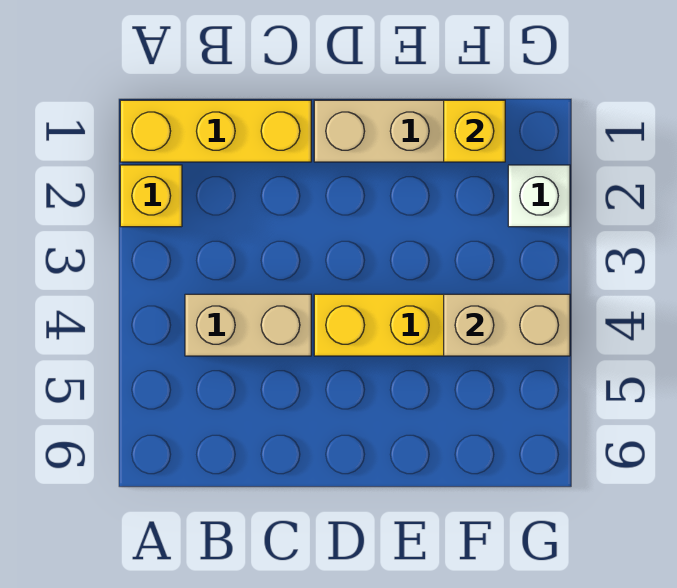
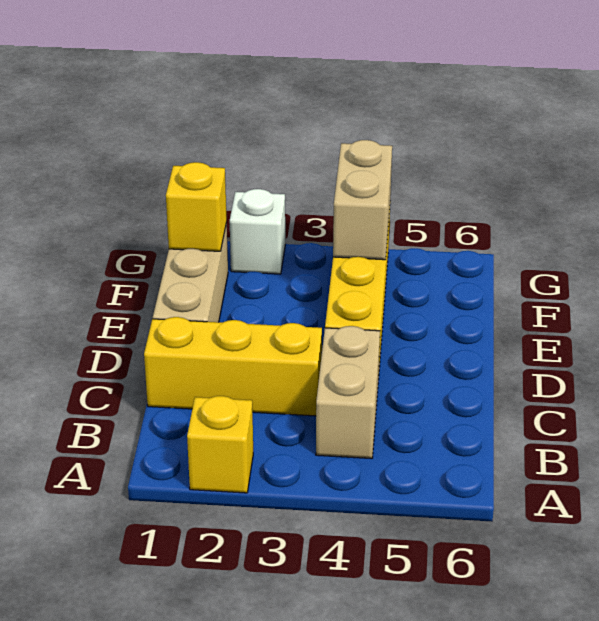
yellow brick A1:C1 level 1 -> yellow brick C1:C3 level 1

